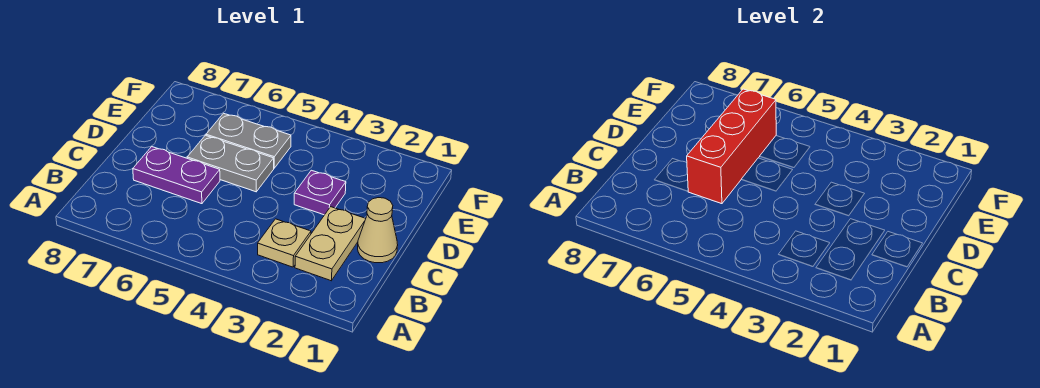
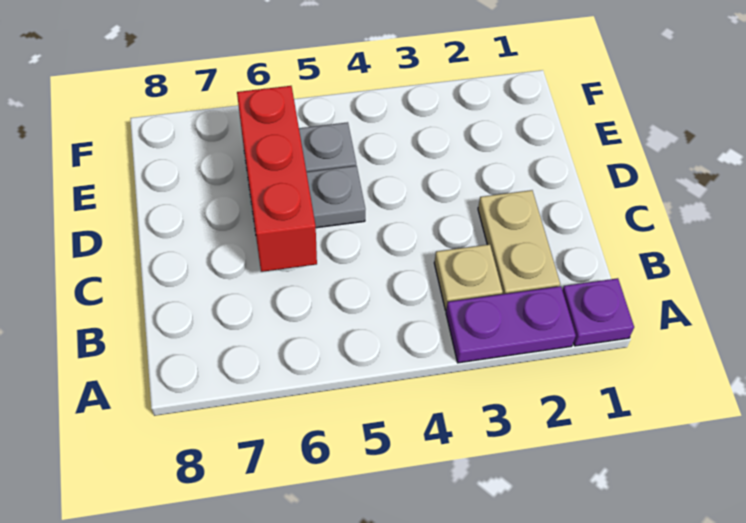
tan cone C1 level 1 -> none
purple plate C6:C7 level 1 -> purple plate A2:A3 level 1
purple plate D3 level 1 -> purple plate A1 level 1

